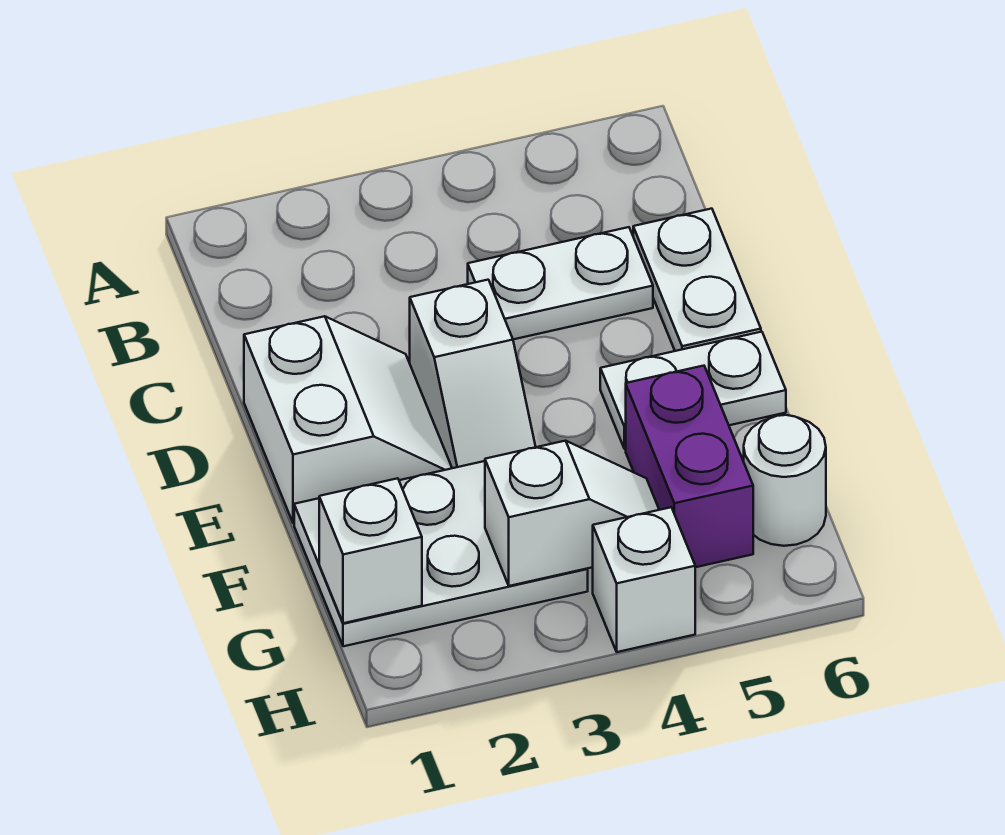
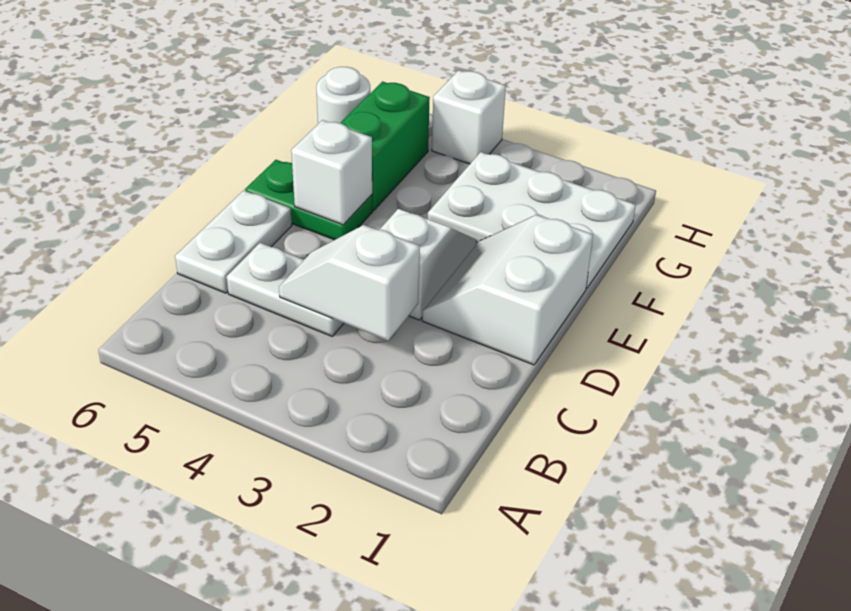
white plate E5:E6 level 1 -> green plate E5:E6 level 1
purple brick F5:G5 level 1 -> green brick F5:G5 level 1
white brick G1 level 2 -> white brick E5 level 2
white slope G3:G4 level 2 top 3 -> white slope C3:C4 level 2 top 3

